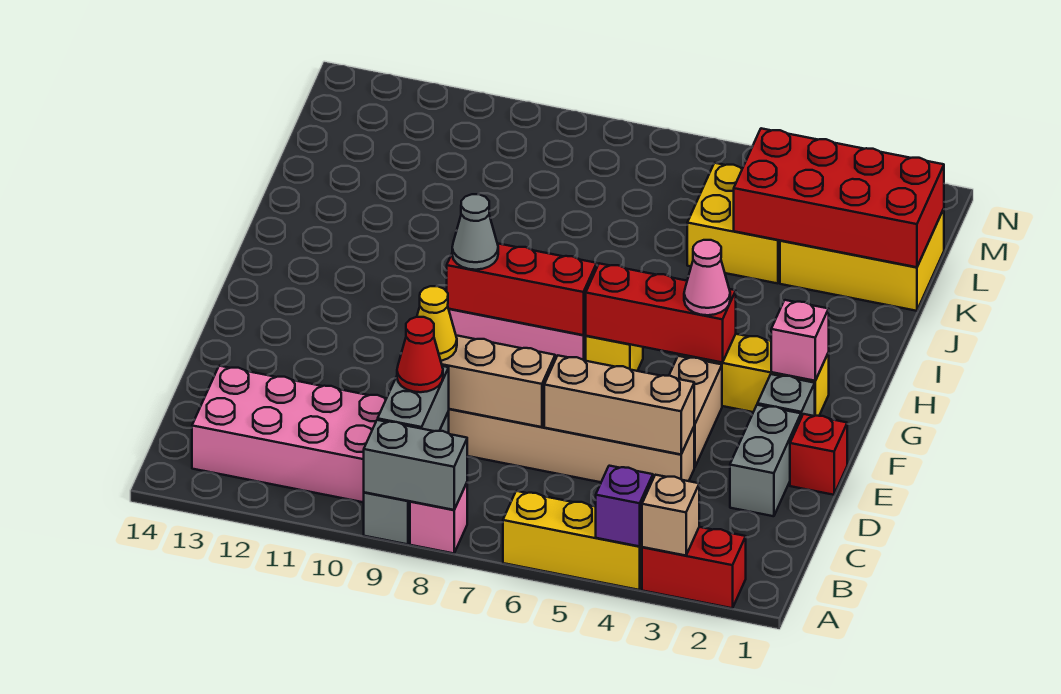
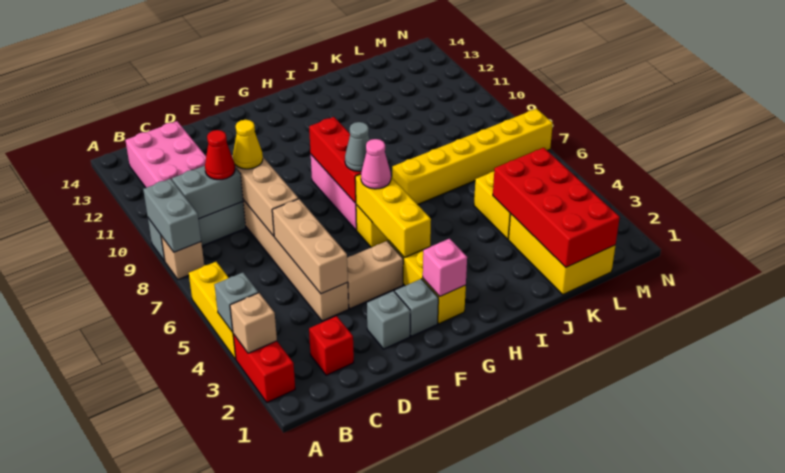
purple brick A4 level 2 -> grey brick A4 level 2
pink brick A8 level 1 -> tan brick A8 level 1
grey brick D2:E2 level 1 -> grey brick E2 level 1
red brick E1 level 1 -> red brick C2 level 1
red brick G4:G6 level 2 -> yellow brick G4:G6 level 2
pink cone G4 level 3 -> pink cone G6 level 3
grey cone G9 level 3 -> grey cone G7 level 3
none -> yellow brick I7:N7 level 1

